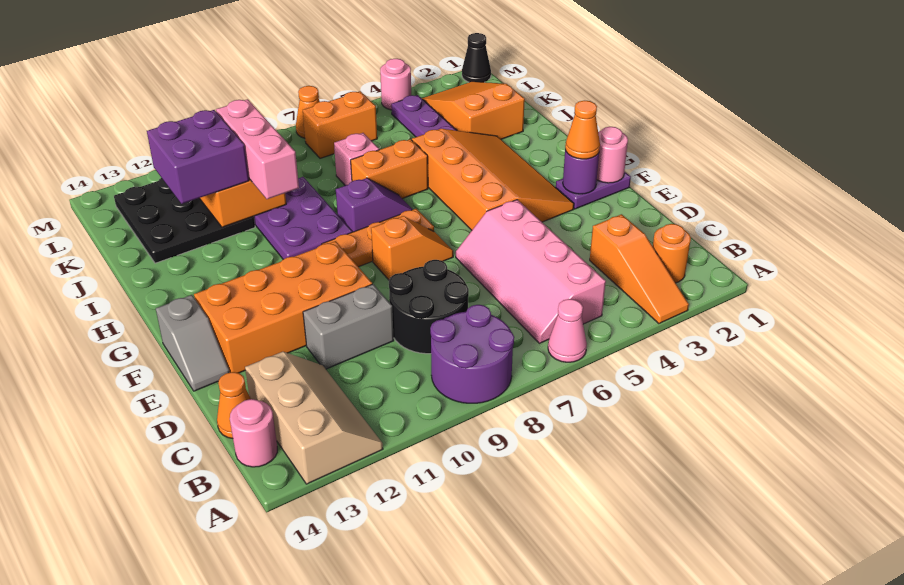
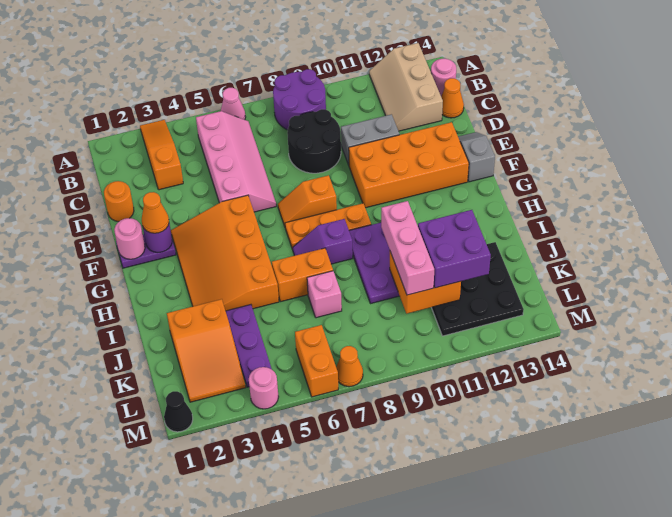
orange round brick B2 level 1 -> orange round brick D1 level 1
orange brick L6:L7 level 1 -> orange brick L6:M6 level 1

